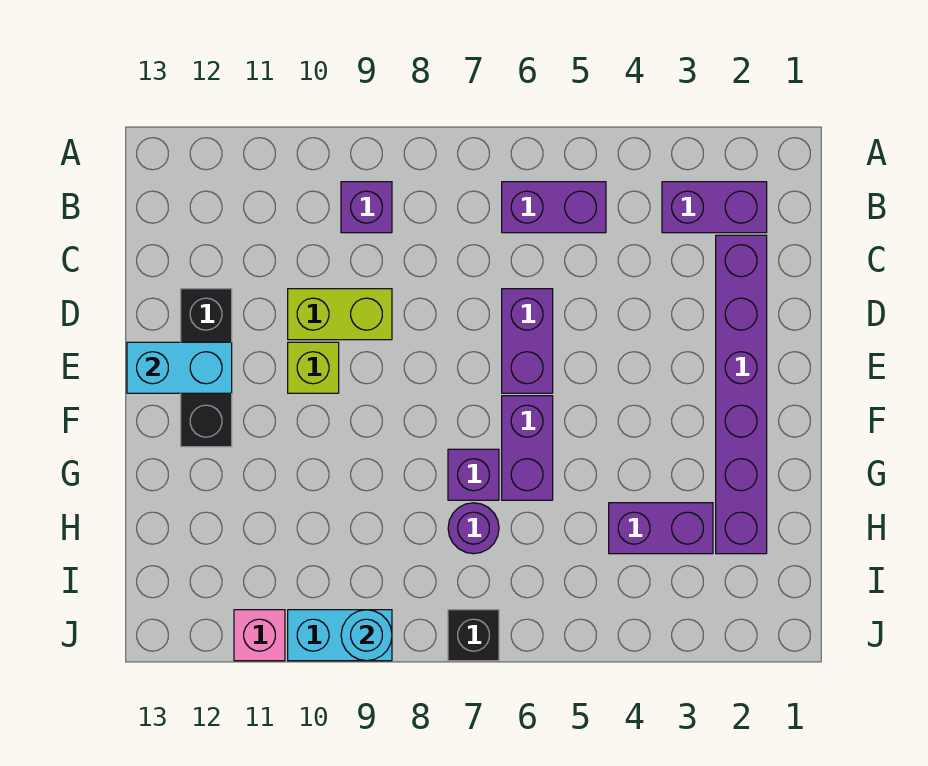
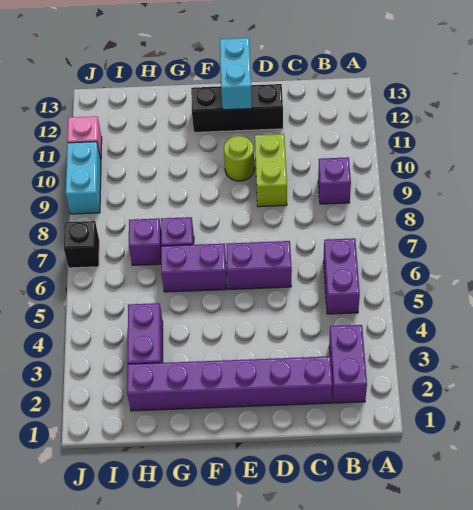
lime brick E10 level 1 -> lime round brick E10 level 1
purple round brick H7 level 1 -> purple brick H7 level 1
cyan round brick J9 level 2 -> none

